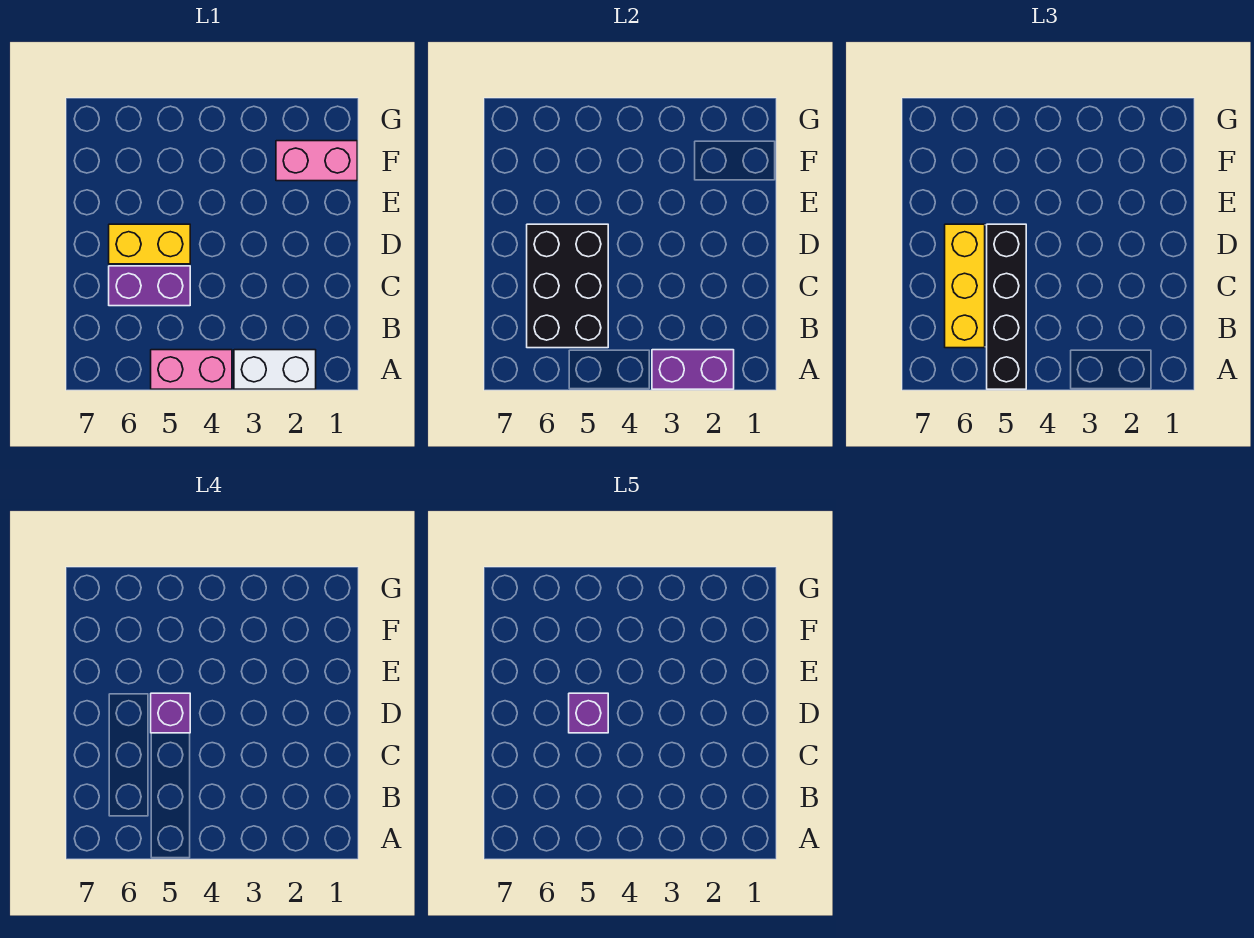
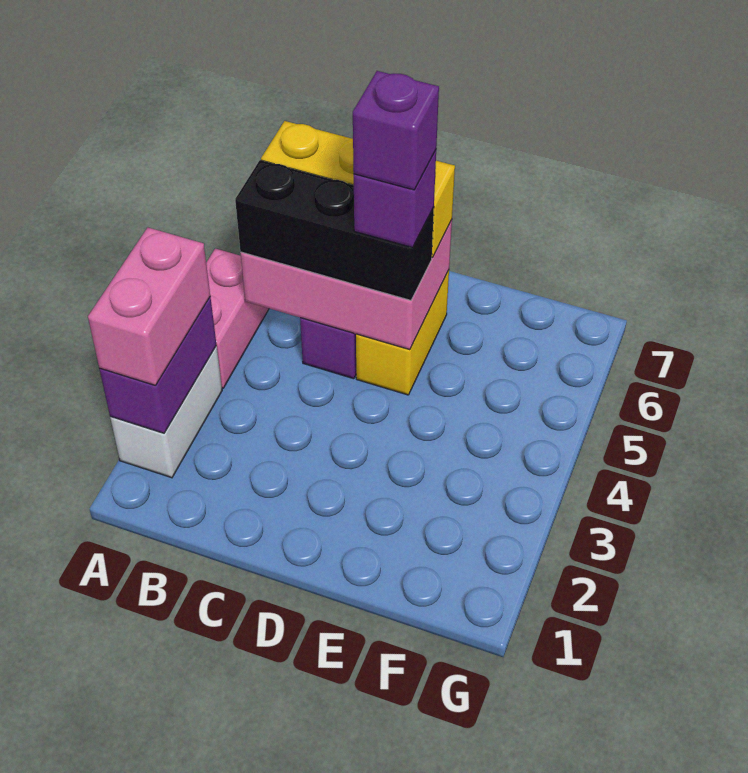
black brick A5:D5 level 3 -> black brick B5:D5 level 3
black brick B5:D6 level 2 -> pink brick B5:D6 level 2
pink brick F1:F2 level 1 -> pink brick A2:A3 level 3

